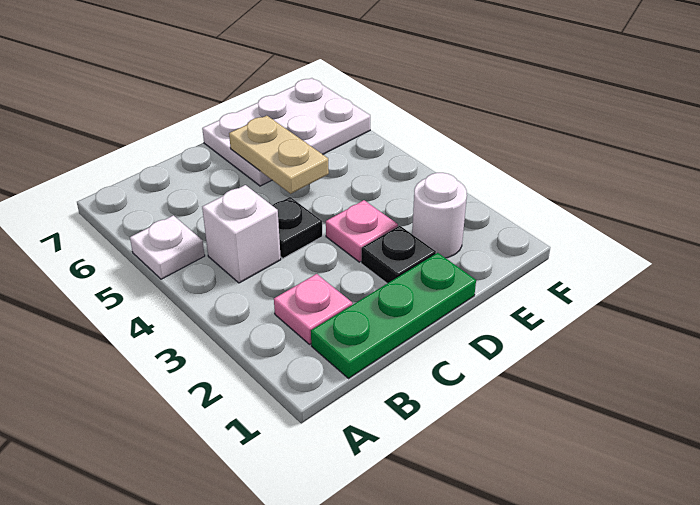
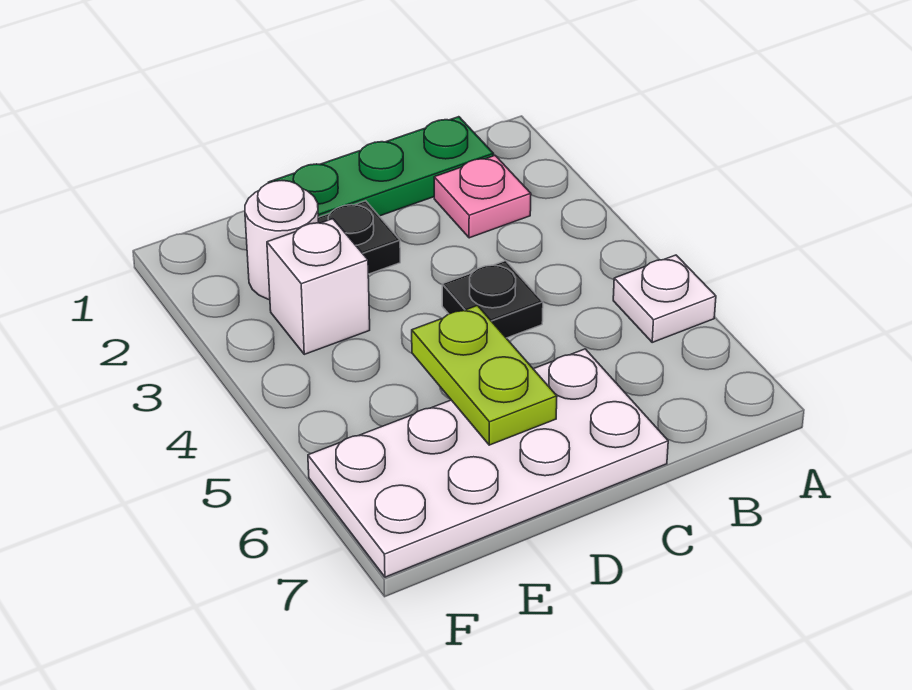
white brick B4 level 1 -> white brick E3 level 1
pink plate D3 level 1 -> none
tan plate D5:D6 level 2 -> lime plate D5:D6 level 2
white plate D6:F7 level 1 -> white plate C6:F7 level 1

